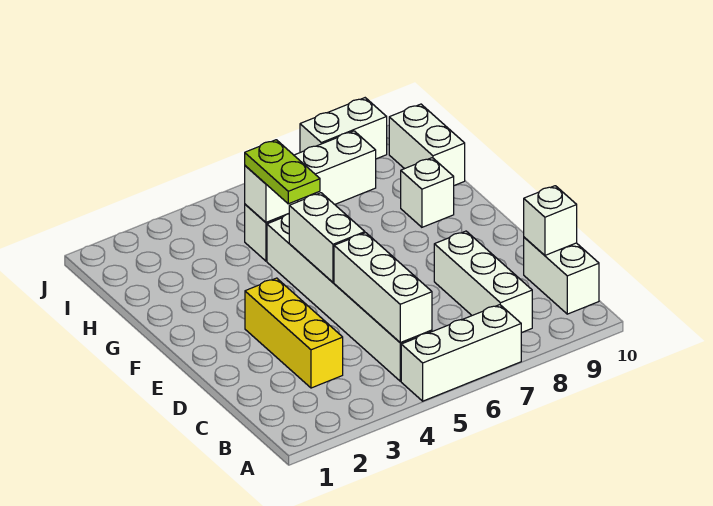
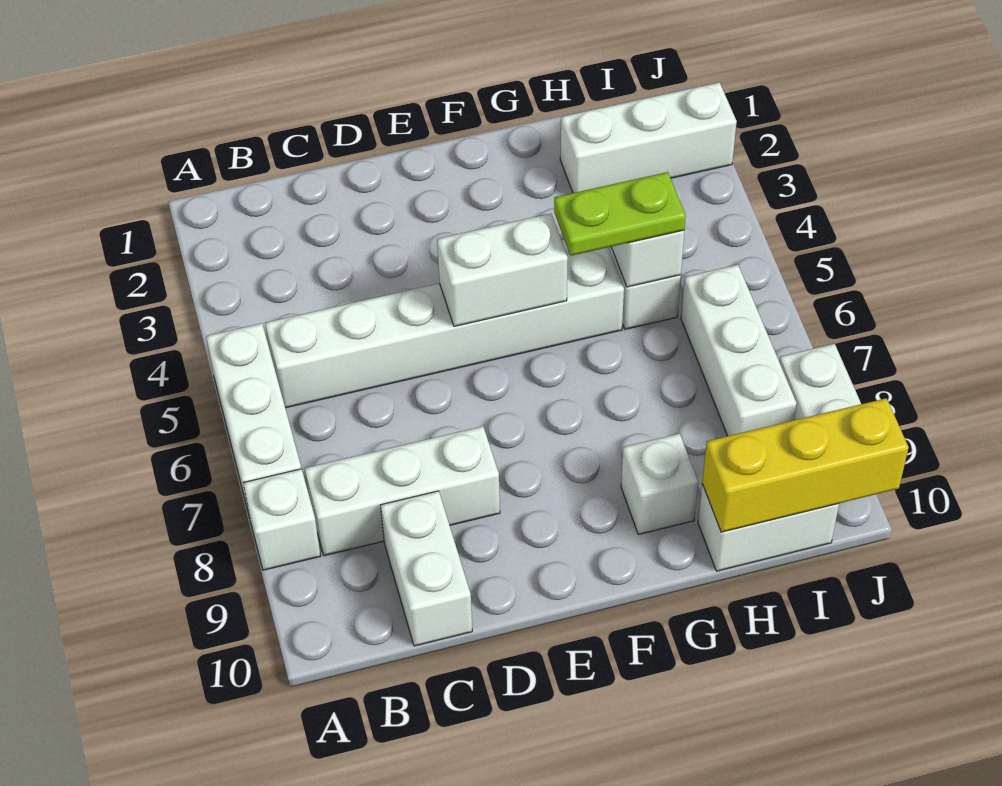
white brick B5:D5 level 2 -> white brick H2:J2 level 1
white brick B10:C10 level 1 -> white brick C9:C10 level 1
yellow brick C3:E3 level 1 -> yellow brick H10:J10 level 2
white brick C10 level 2 -> white brick A8 level 1

